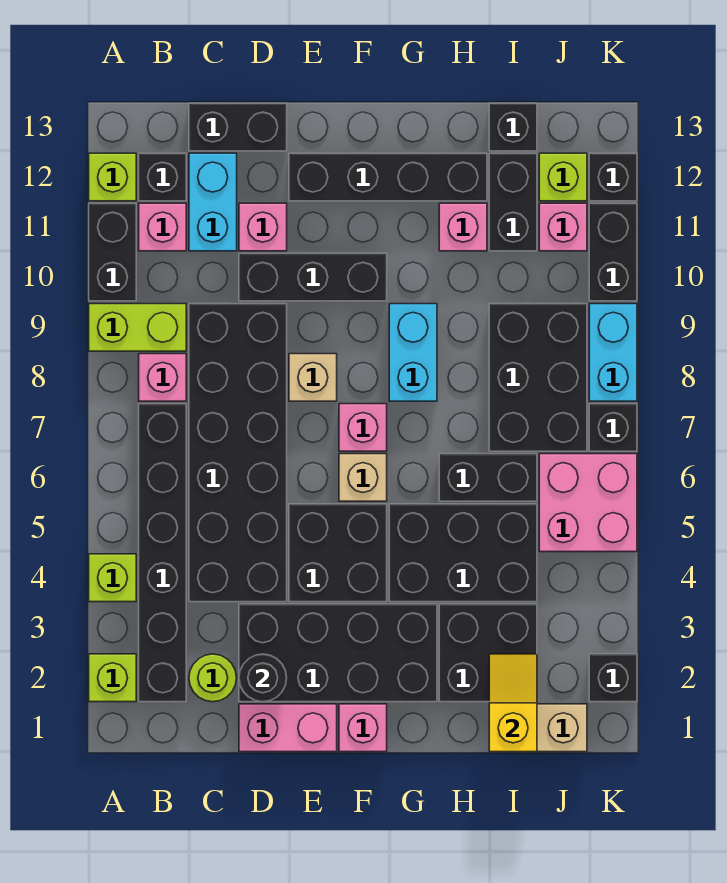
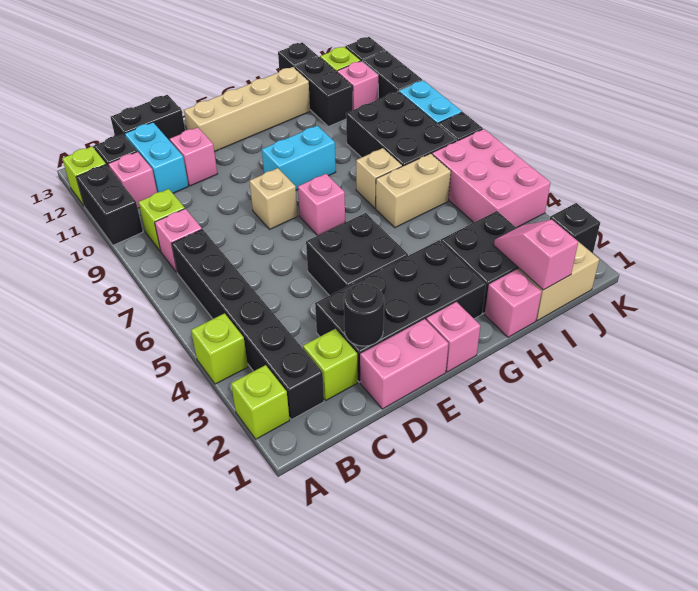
lime brick A9:B9 level 1 -> lime brick B9 level 1
lime round brick C2 level 1 -> lime brick C2 level 1
black brick C4:D9 level 1 -> none
black brick D10:F10 level 1 -> none
black brick E12:H12 level 1 -> tan brick E12:H12 level 1
tan brick F6 level 1 -> tan brick H7 level 1
black brick G4:I5 level 1 -> none
cyan brick G8:G9 level 1 -> cyan brick F9:G9 level 1
black brick H6:I6 level 1 -> tan brick H6:I6 level 1
pink brick H11 level 1 -> pink brick H1 level 1
yellow slope I1:I2 level 2 top 1 -> pink slope I1:I2 level 2 top 1
pink brick J5:K6 level 1 -> pink brick J4:K6 level 1

